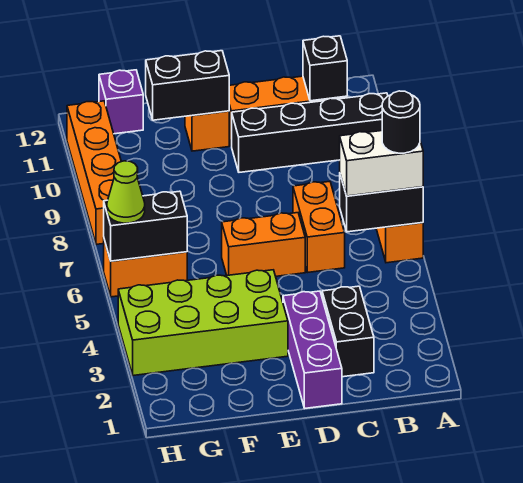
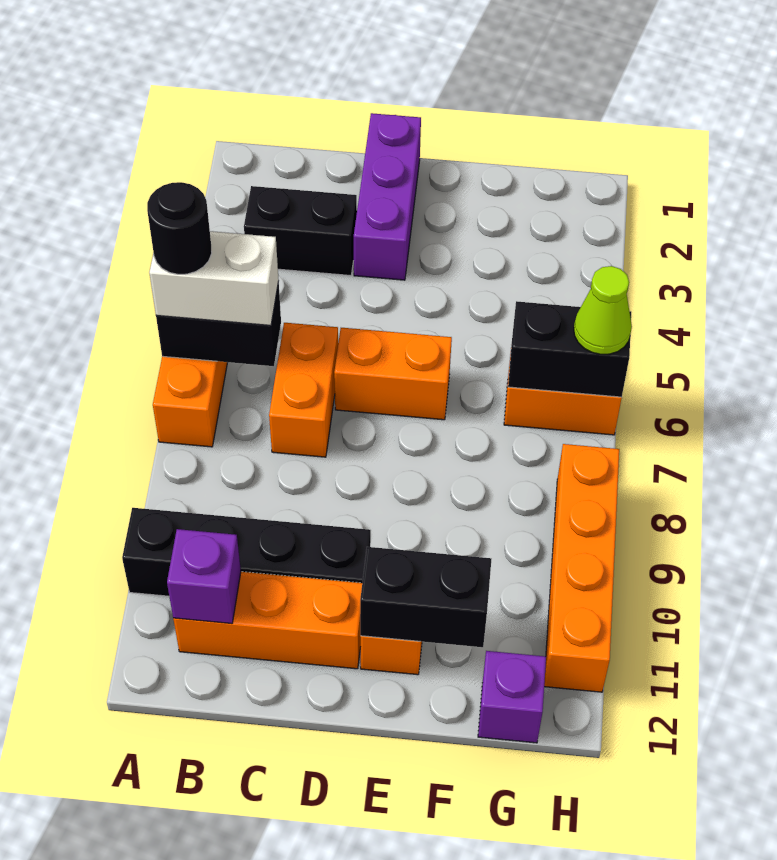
black brick B11 level 2 -> purple brick B11 level 2
black brick C2:C3 level 1 -> black brick B3:C3 level 1
lime brick E3:H4 level 1 -> none

